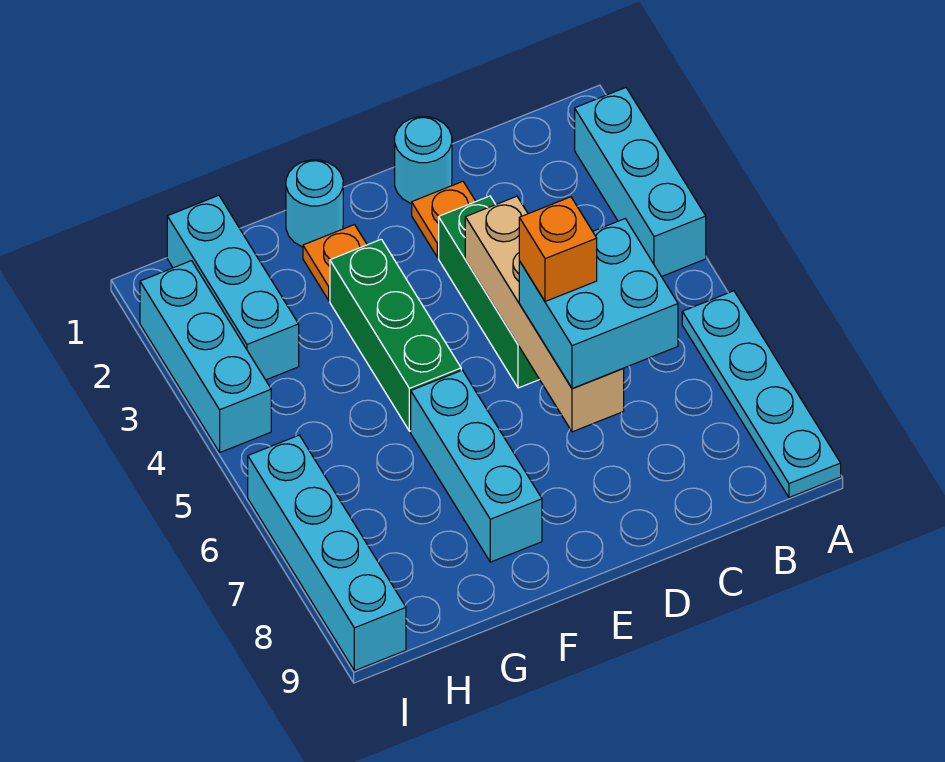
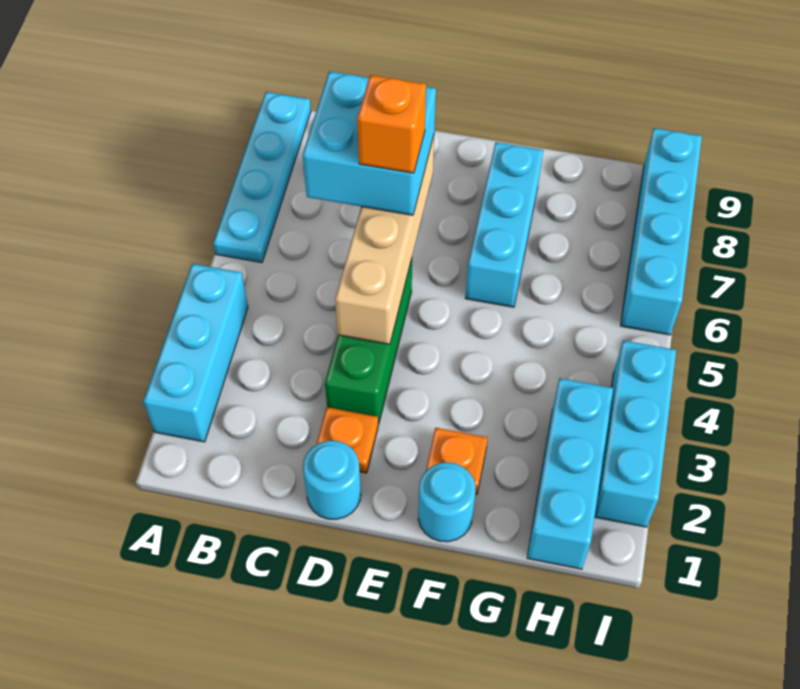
green brick F3:F5 level 1 -> none

